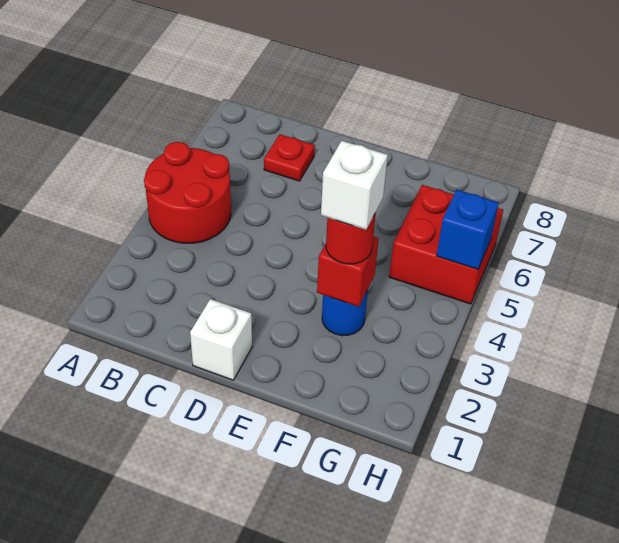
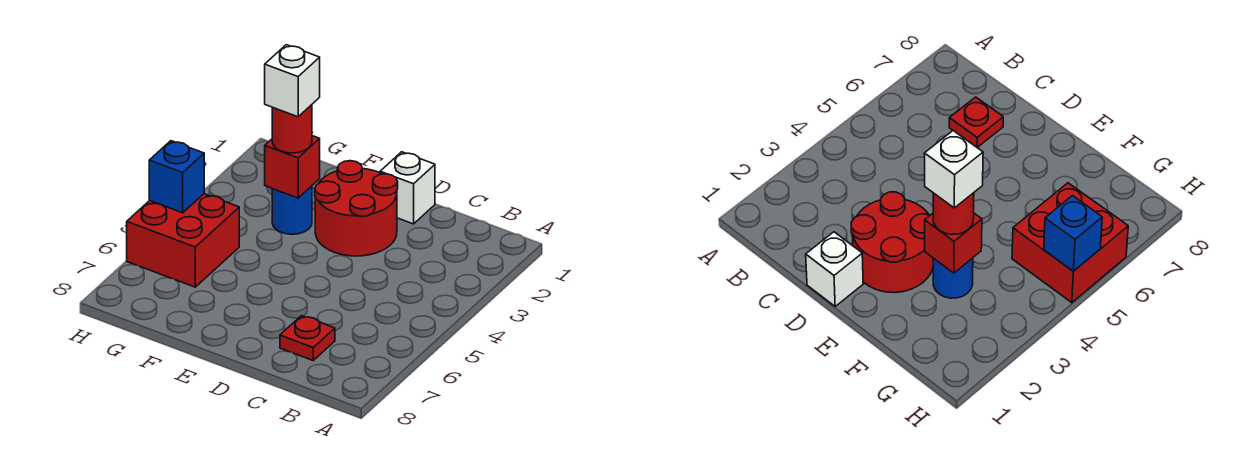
red round brick A4:B5 level 1 -> red round brick D2:E3 level 1

